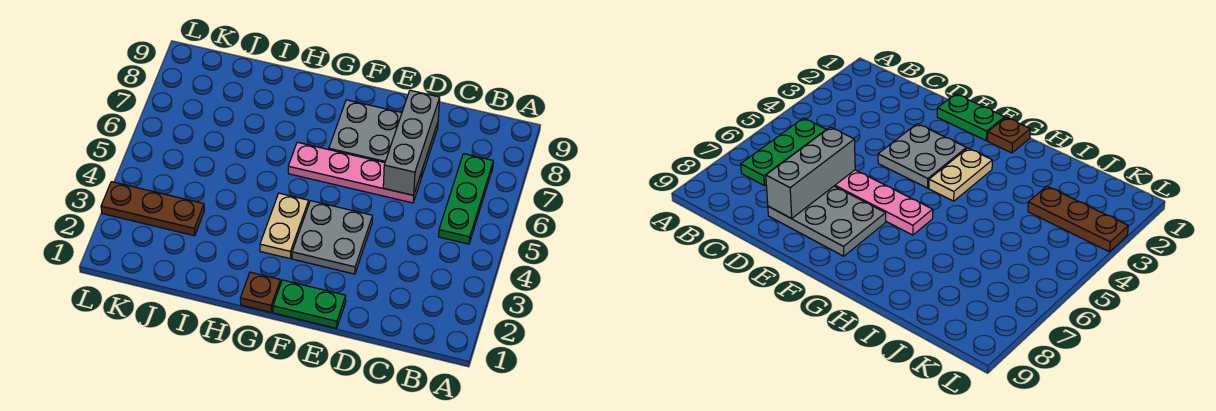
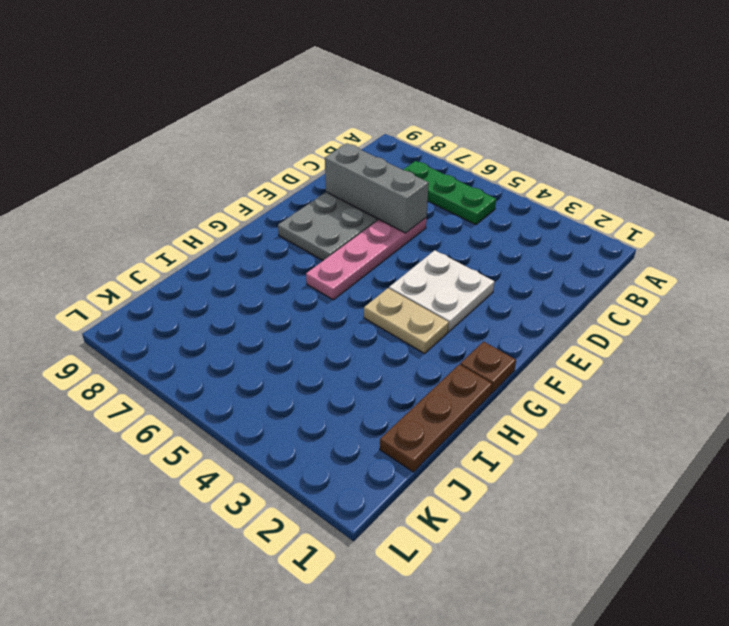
green plate E1:F1 level 1 -> none
grey plate E3:F4 level 1 -> white plate E3:F4 level 1
brown plate J3:L3 level 1 -> brown plate H1:J1 level 1

